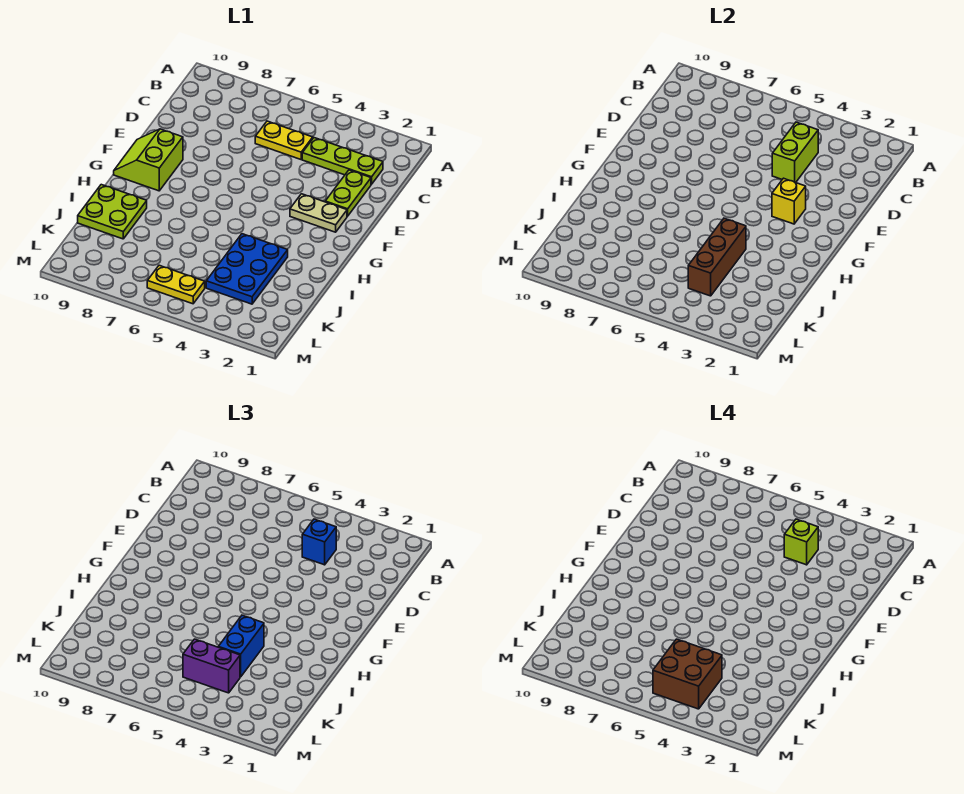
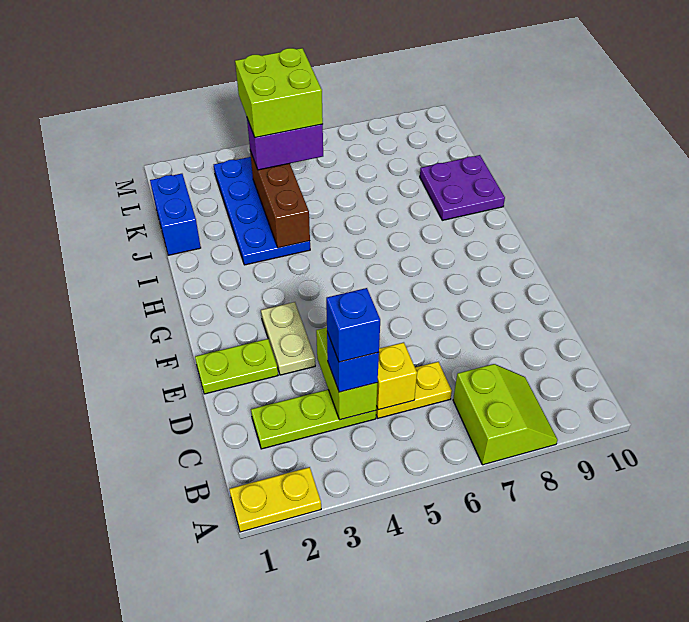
lime brick C4 level 4 -> blue brick C4 level 4
lime plate D2:E2 level 1 -> lime plate E1:E2 level 1
tan plate F2:F3 level 1 -> tan plate E3:F3 level 1
yellow brick F3 level 2 -> yellow brick C5 level 2
lime slope F9:G10 level 1 top 9 -> lime slope A7:B8 level 1 top 7
blue plate I3:K4 level 1 -> blue plate I3:L4 level 1
blue brick I4:J4 level 3 -> blue brick J1:K1 level 1
lime plate I9:J10 level 1 -> purple plate I9:J10 level 1
brown brick K4:L5 level 4 -> lime brick K4:L5 level 4
yellow plate L5:L6 level 1 -> yellow plate A1:A2 level 1

